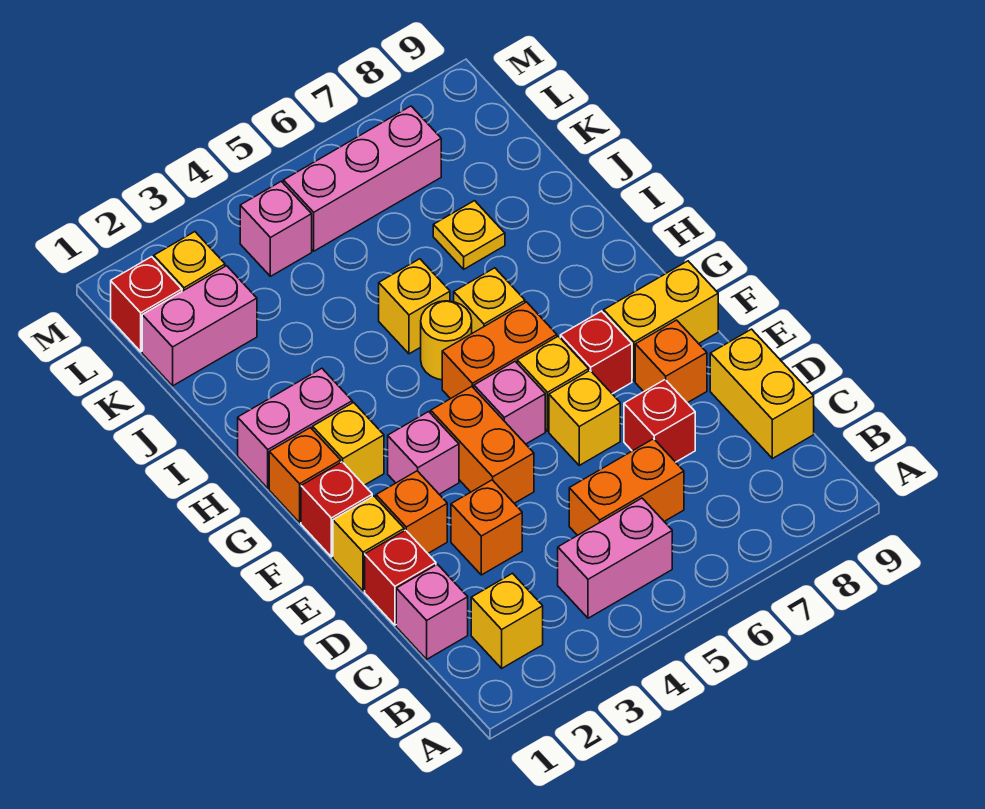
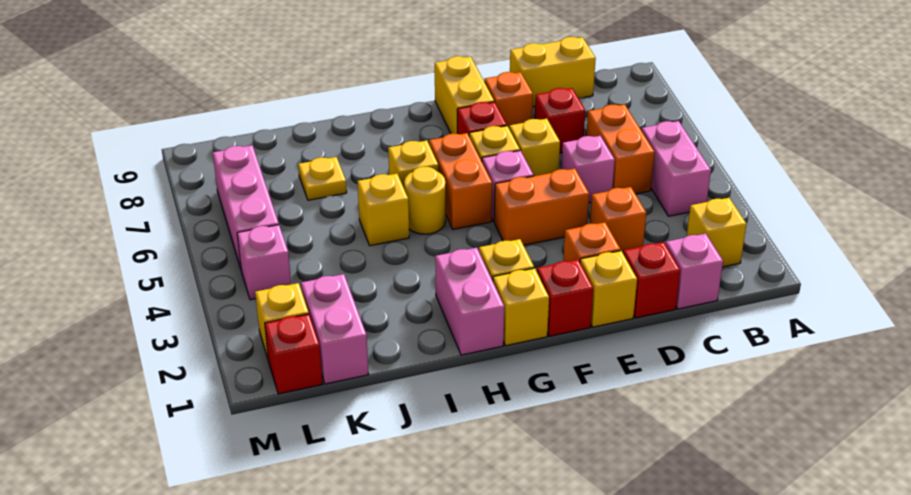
pink brick F3 level 1 -> pink brick D5 level 1
orange brick G1 level 1 -> yellow brick G1 level 1

